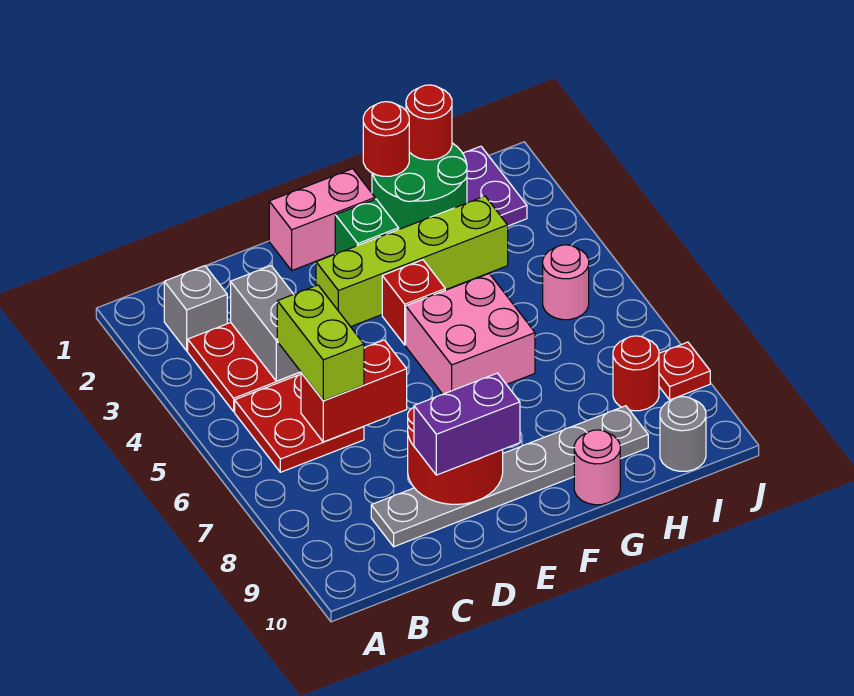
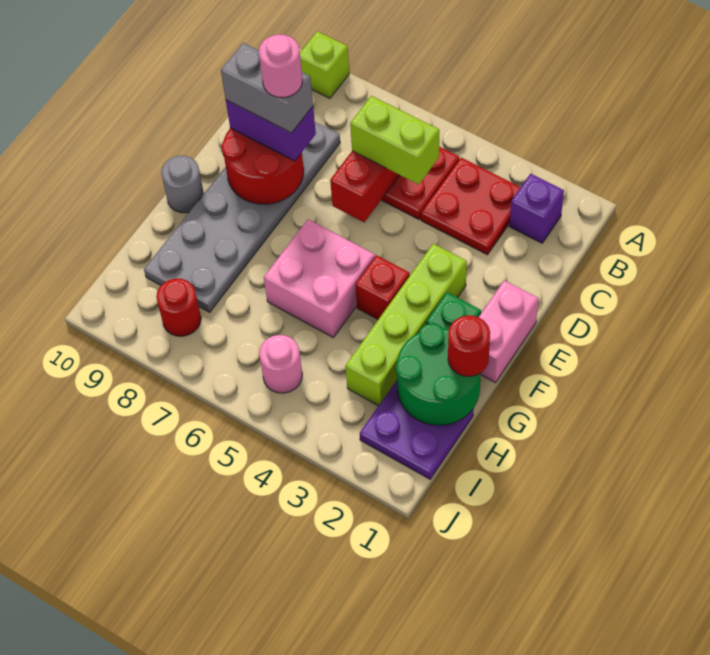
none -> lime brick A9 level 1
grey brick B2 level 1 -> purple brick B2 level 1
grey brick C3:C4 level 2 -> grey brick D8:D9 level 4
grey plate C9:H9 level 1 -> grey plate C8:H9 level 1
purple brick D9:E9 level 3 -> purple brick D8:D9 level 3
pink round brick G10 level 1 -> pink round brick D8 level 5
red round brick H1 level 3 -> none
grey round brick I10 level 1 -> grey round brick F10 level 1
red plate J8 level 1 -> none

